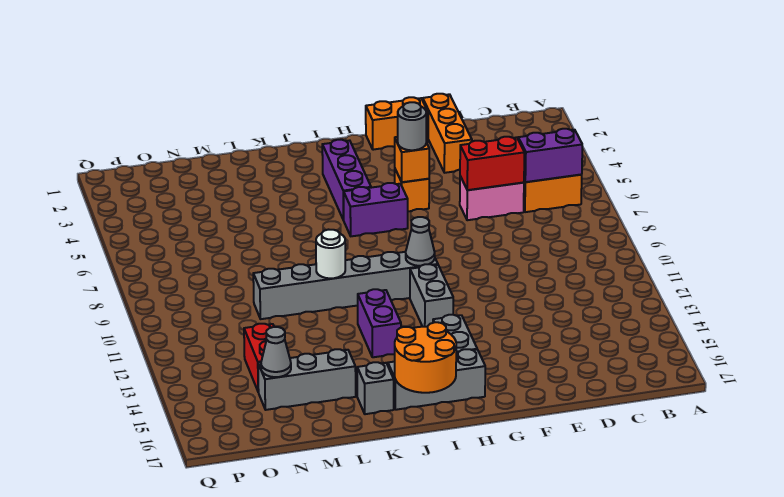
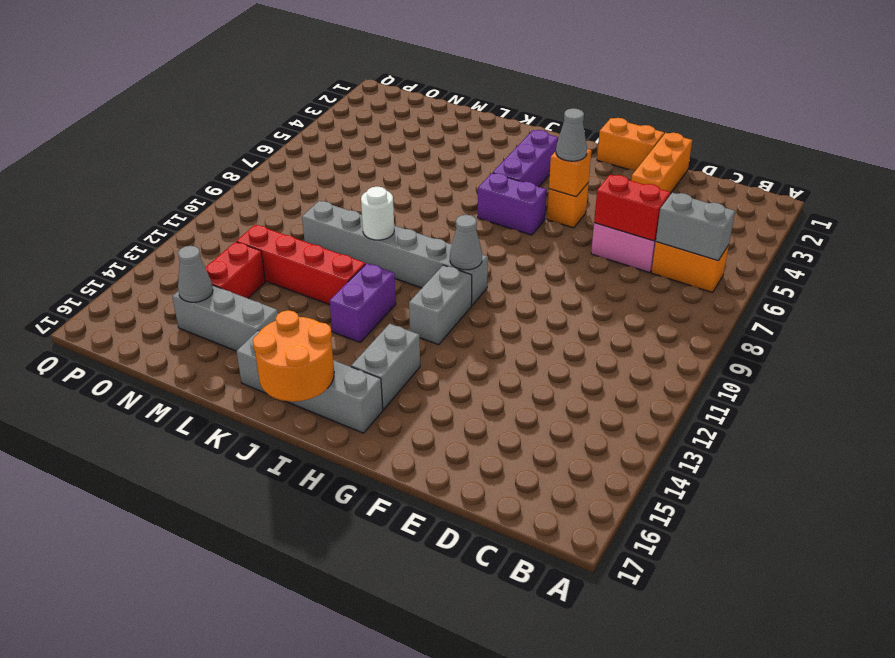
purple brick B6:C6 level 2 -> grey brick B6:C6 level 2
grey round brick G5 level 3 -> grey cone G5 level 3
none -> red brick K12:N12 level 1

